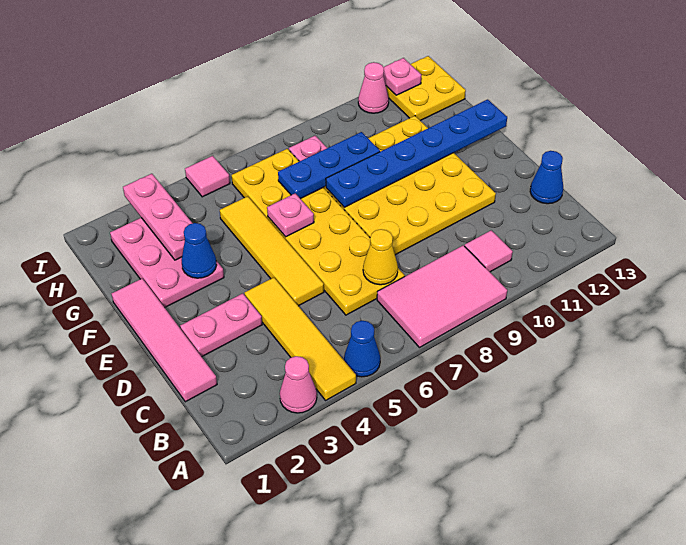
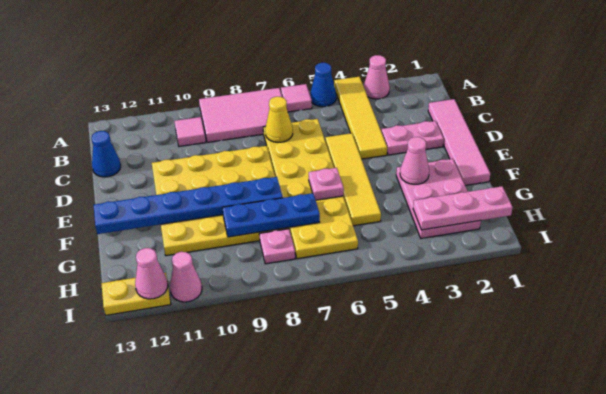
blue cone F3 level 2 -> pink cone F3 level 2
pink plate G3:I3 level 2 -> pink plate H1:H3 level 2
yellow plate H12:I13 level 1 -> yellow plate I12:I13 level 1
pink tile I5 level 1 -> pink tile A6 level 1
pink plate I12 level 2 -> pink cone I12 level 2

